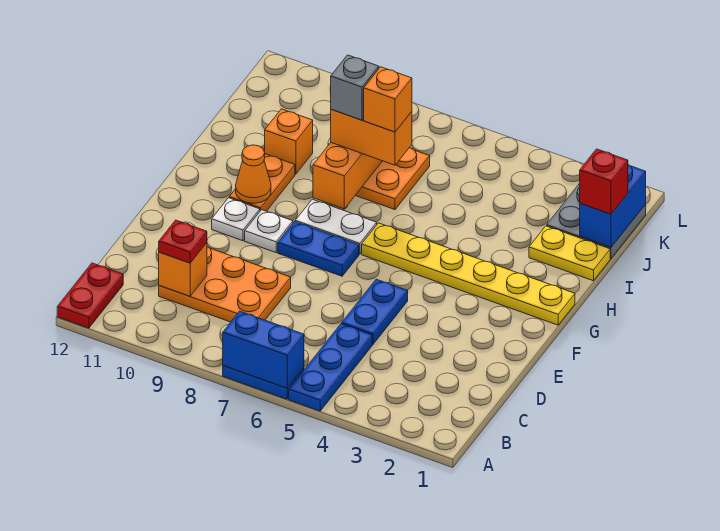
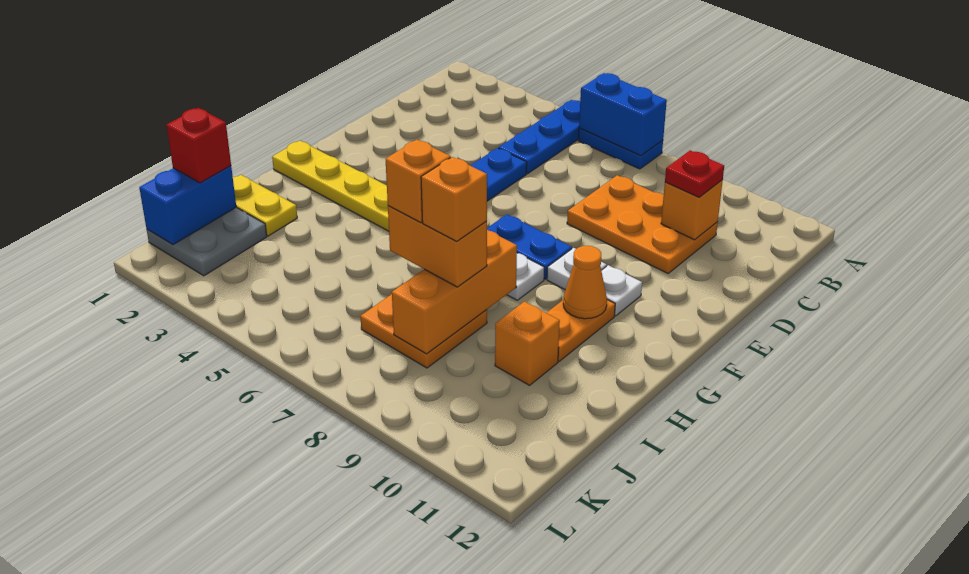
red plate A12:B12 level 1 -> none
grey brick I8 level 4 -> orange brick I8 level 4

